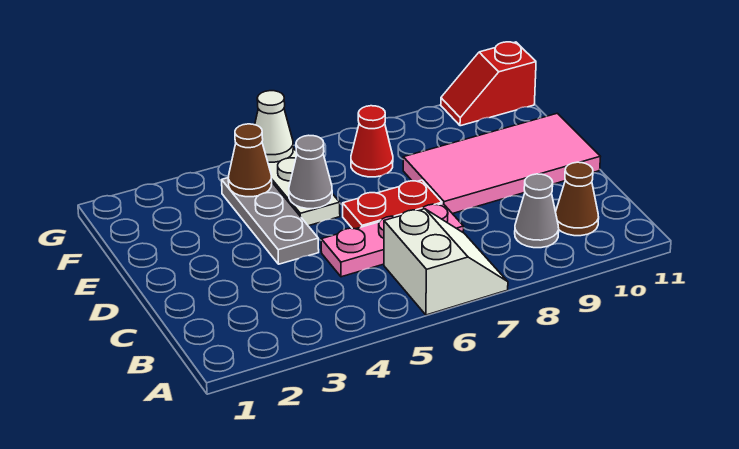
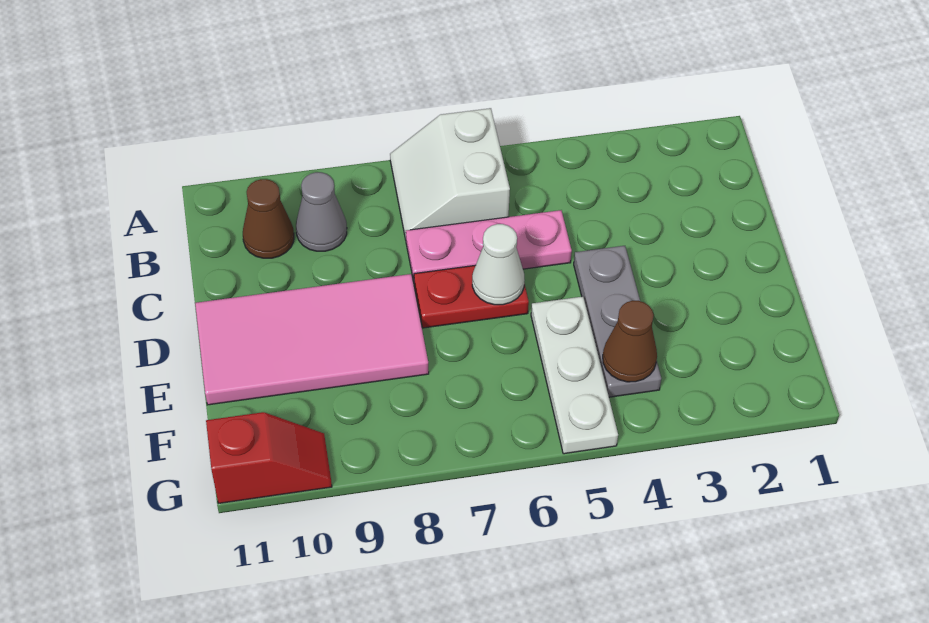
grey cone E5 level 2 -> none
red cone F7 level 1 -> none
white cone G5 level 2 -> white cone D6 level 2

